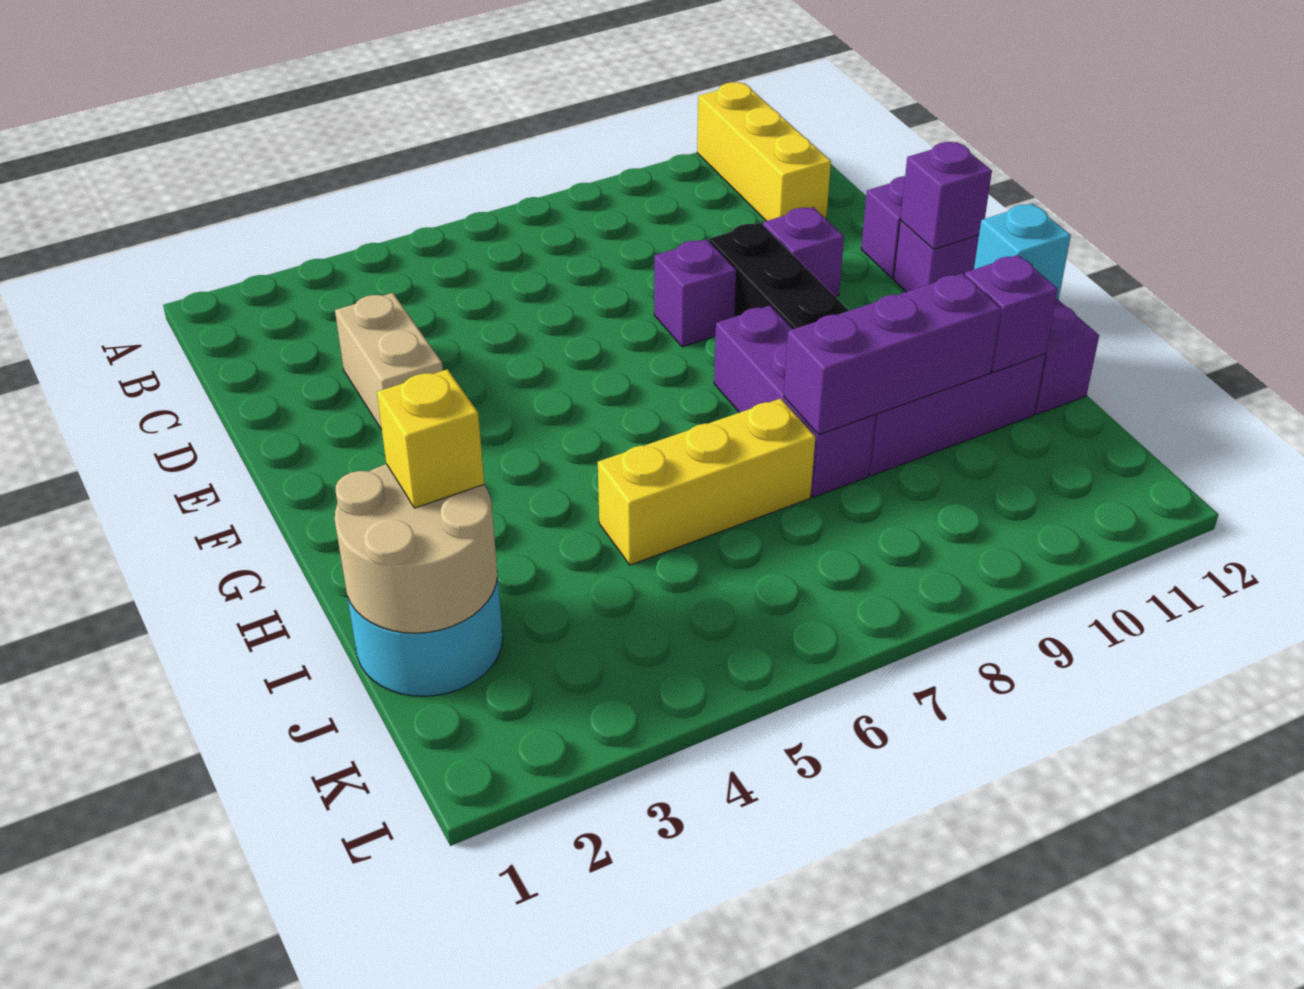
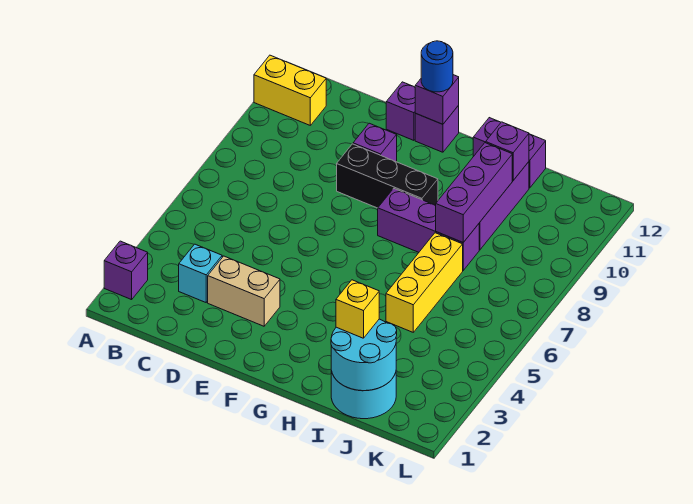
yellow brick A11:C11 level 1 -> yellow brick A11:B11 level 1
purple brick E8 level 1 -> purple brick A2 level 1
none -> blue round brick F12 level 3
cyan brick H12 level 2 -> cyan brick C3 level 1
tan round brick I1:J2 level 2 -> cyan round brick I1:J2 level 2

